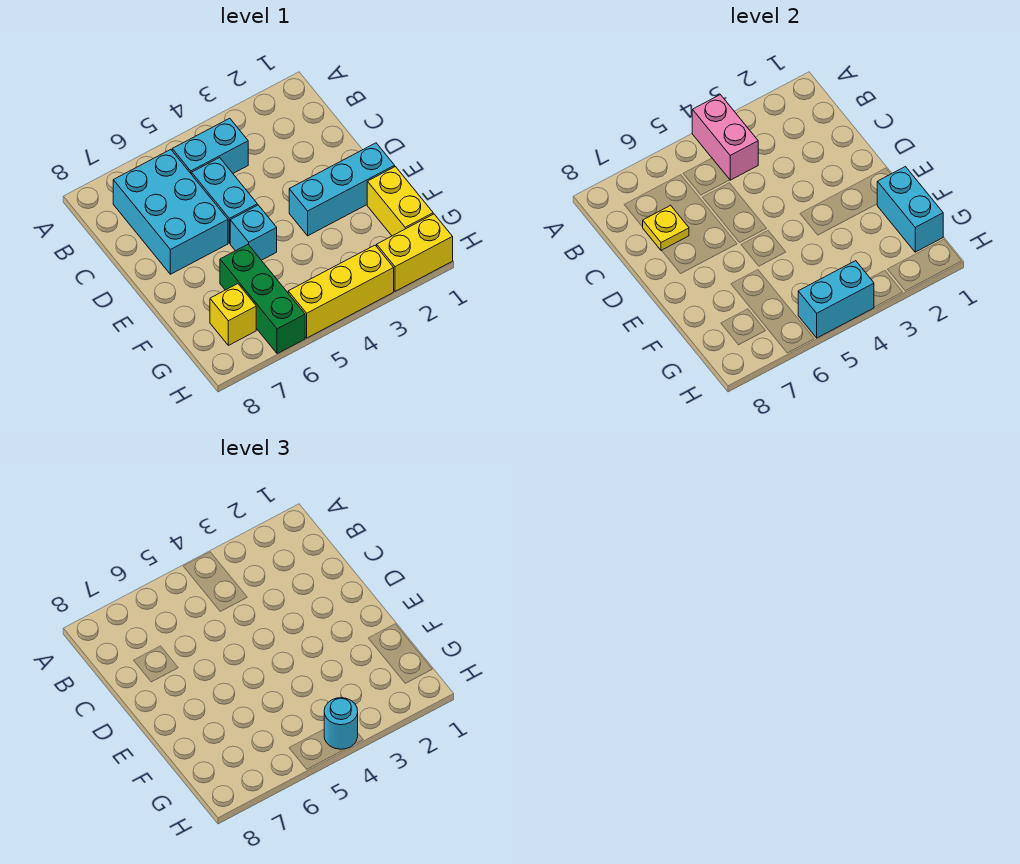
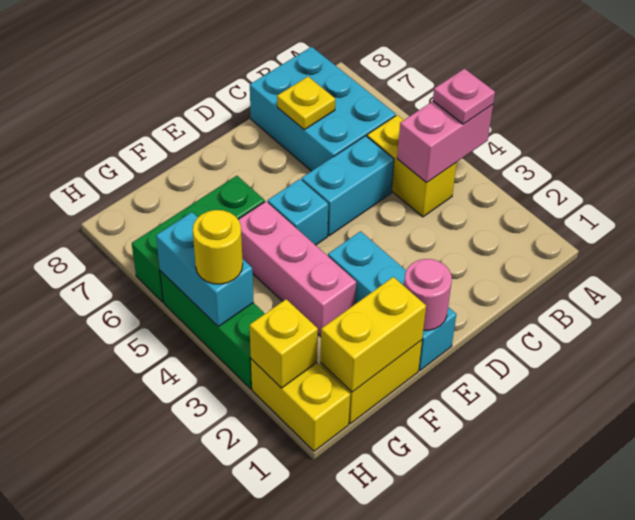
none -> pink plate A4 level 3
cyan brick B4:B5 level 1 -> yellow brick B4:B5 level 1
cyan brick B6:D7 level 1 -> cyan brick B6:C8 level 1
none -> pink round brick E1 level 2
cyan brick F1:G1 level 2 -> yellow brick F1:G1 level 2
none -> pink brick F3:F5 level 1
yellow brick G7 level 1 -> yellow brick H2 level 2
yellow brick H3:H5 level 1 -> green brick H3:H5 level 1
cyan round brick H4 level 3 -> yellow round brick H4 level 3

